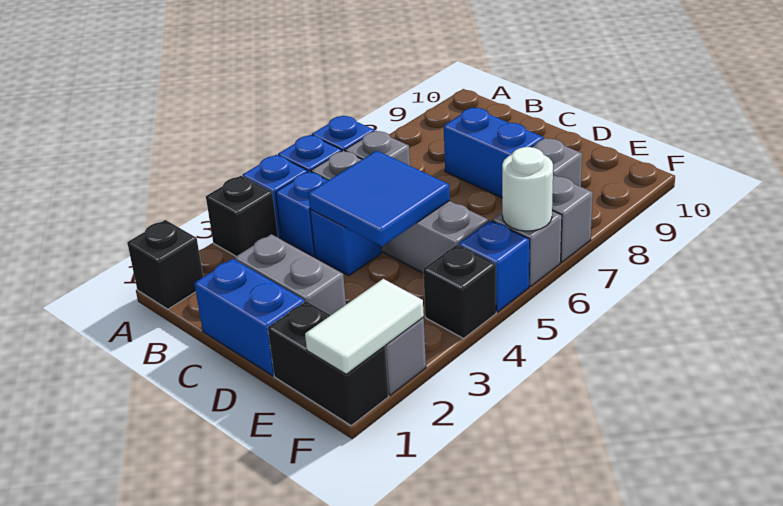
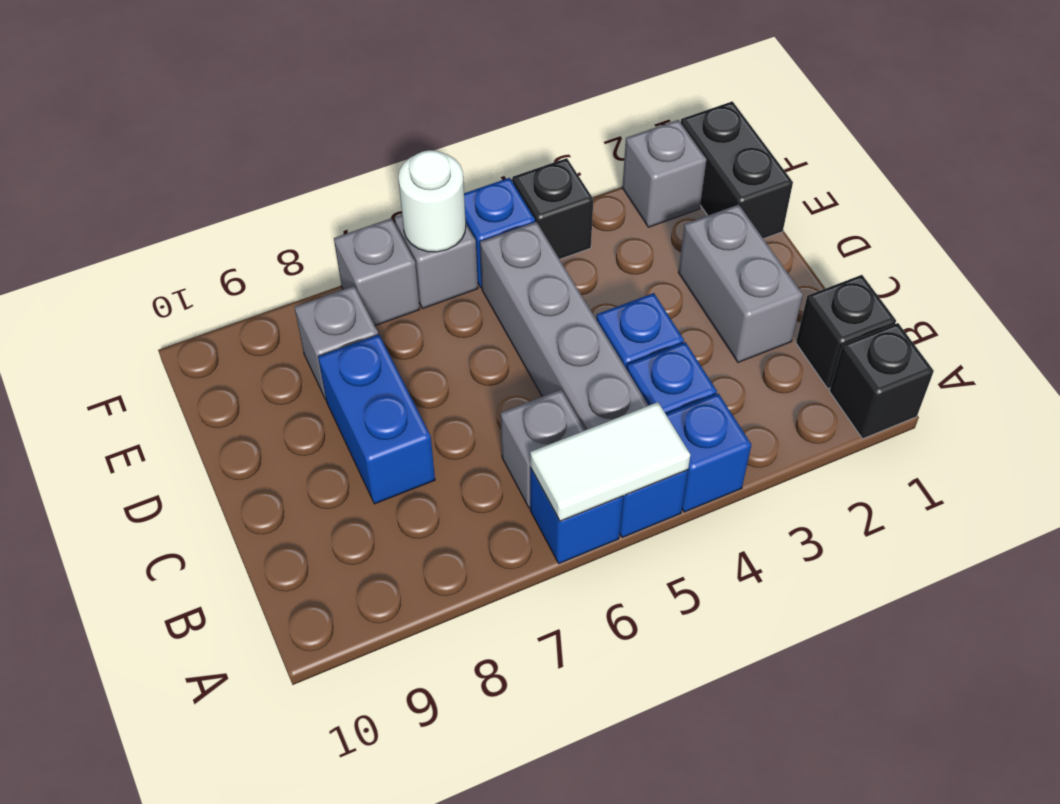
black brick A3 level 1 -> black brick B1 level 1
blue brick C1:D1 level 1 -> none
blue tile C4:D5 level 2 -> none
white tile F1:F2 level 2 -> white tile A5:A6 level 2

